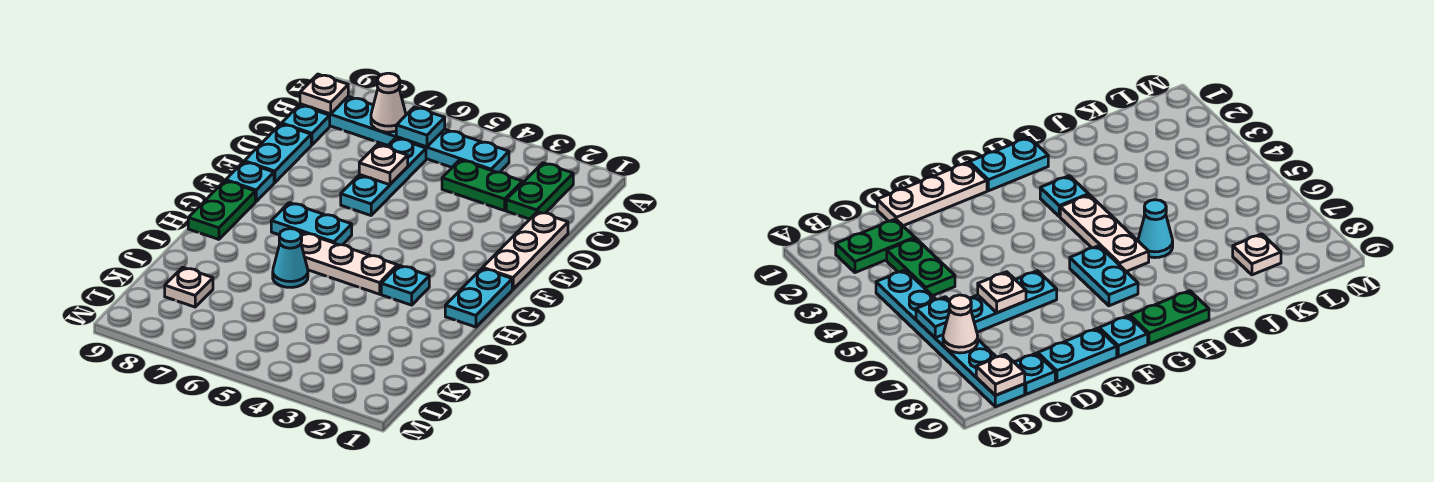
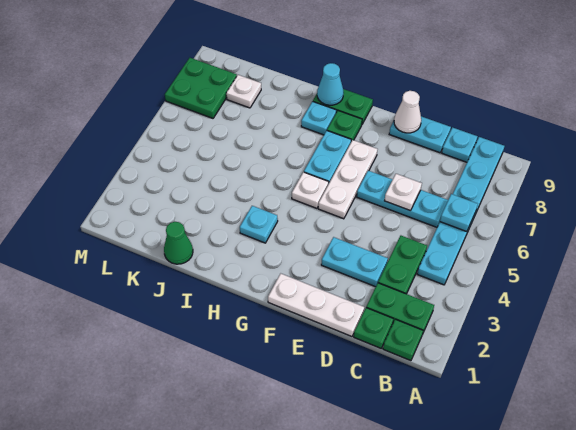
none -> green plate B1 level 1
white cone B7 level 2 -> white cone E9 level 2
white plate B9 level 2 -> white plate G5 level 1
none -> green plate C1 level 1
cyan plate F9 level 1 -> cyan plate H8 level 1
cyan plate G1:H1 level 1 -> cyan plate D3:E3 level 1
none -> green plate G8 level 1
white plate H4:H6 level 1 -> white plate F5:F7 level 1
cyan cone I6 level 1 -> cyan cone H9 level 2
none -> green cone J1 level 1
none -> green plate L7:M8 level 1

